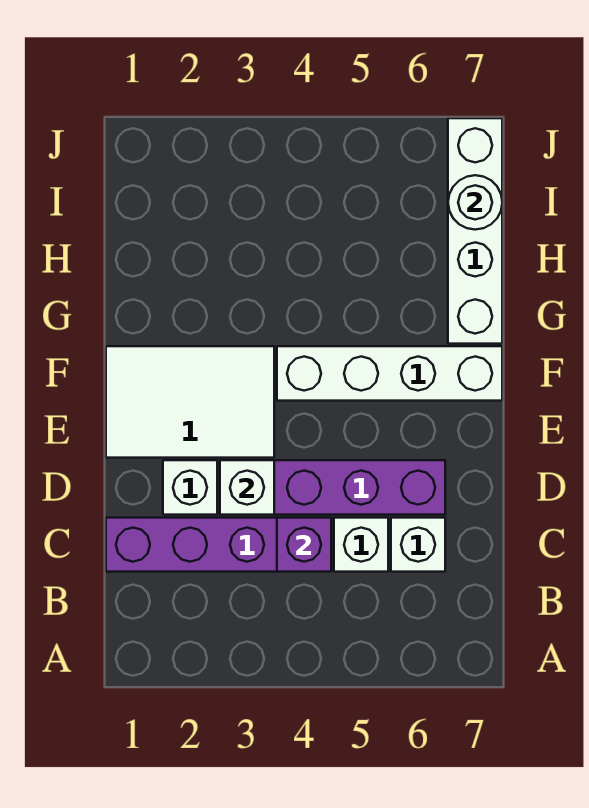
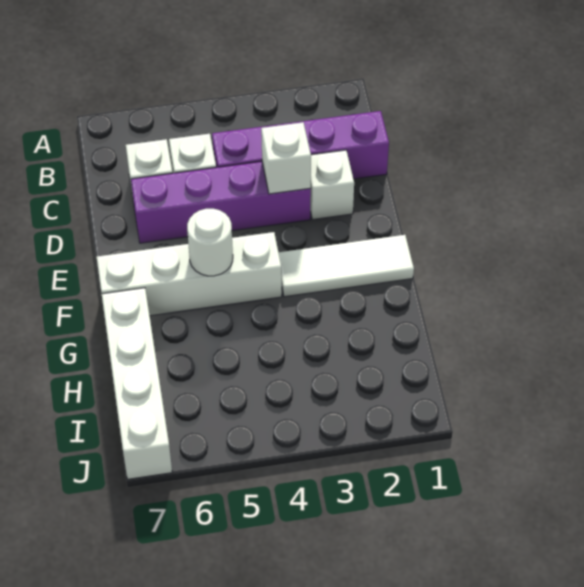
purple brick C4 level 2 -> none
white tile E1:F3 level 1 -> white tile F1:F3 level 1
white round brick I7 level 2 -> white round brick F5 level 2

